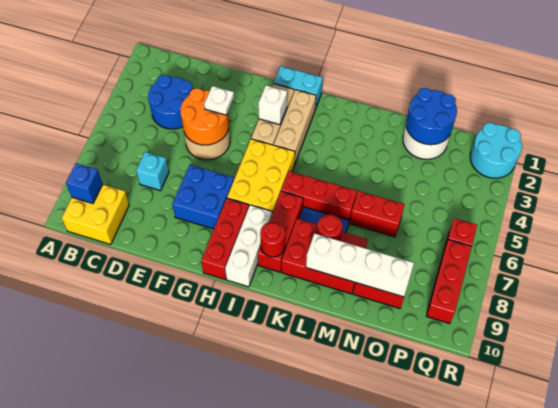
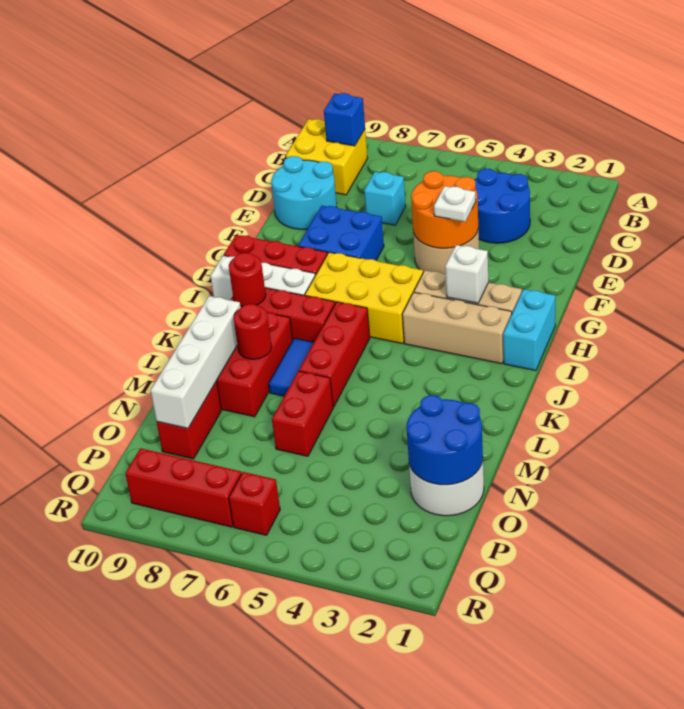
cyan round brick Q1:R2 level 1 -> cyan round brick D9:E10 level 1

